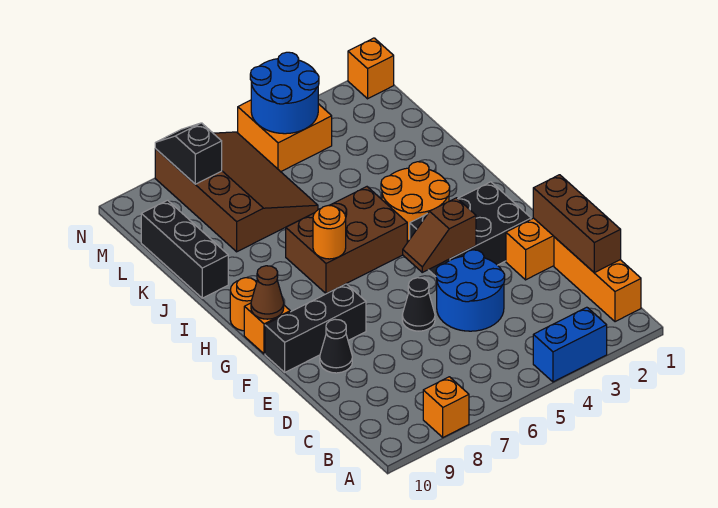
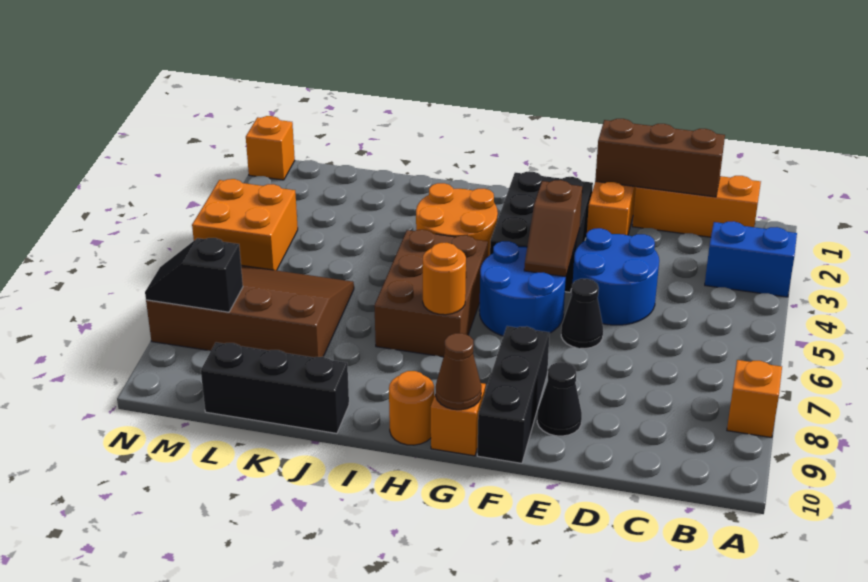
blue brick A3:A4 level 1 -> blue brick A3:B3 level 1
blue round brick M4:N5 level 2 -> blue round brick F5:G6 level 1

